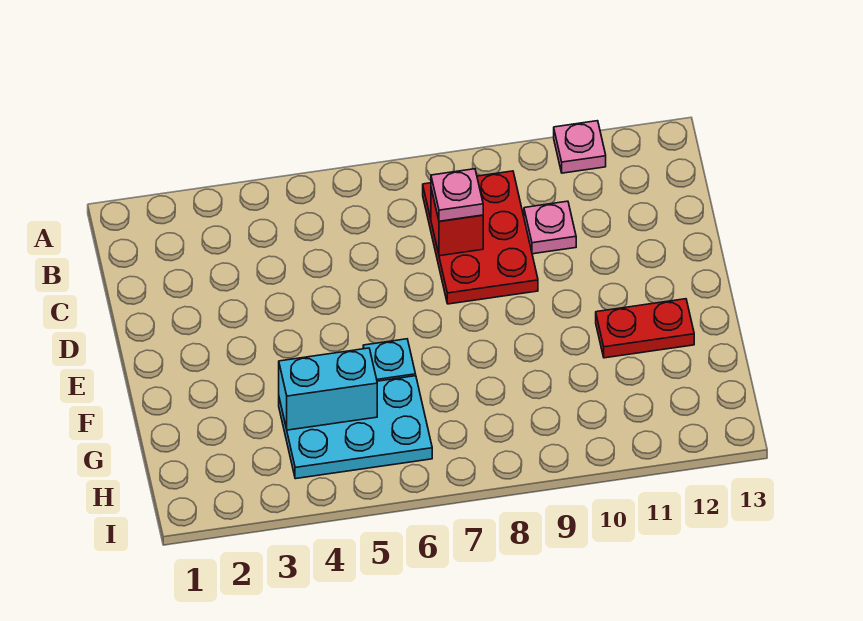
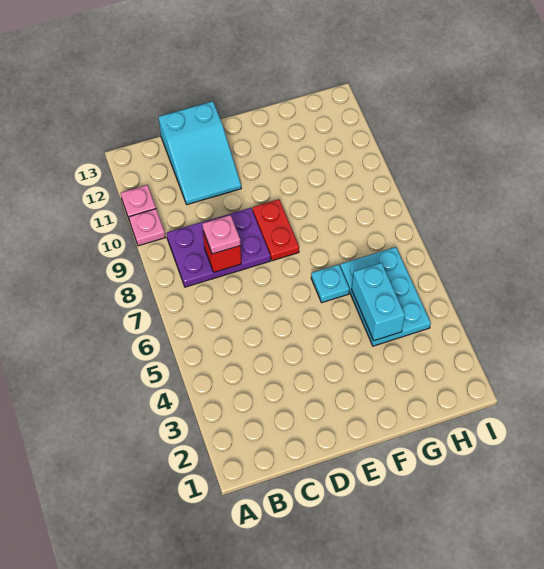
red plate B8:D9 level 1 -> purple plate B8:D9 level 1
pink plate C10 level 1 -> pink plate A10 level 1
none -> cyan slope C11:D13 level 1 top 13
red plate F11:F12 level 1 -> red plate E8:E9 level 1

